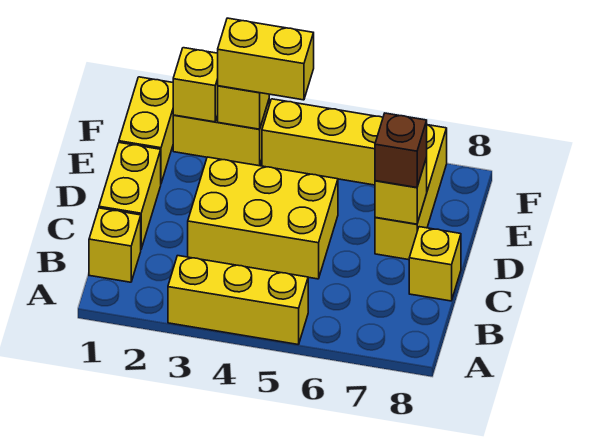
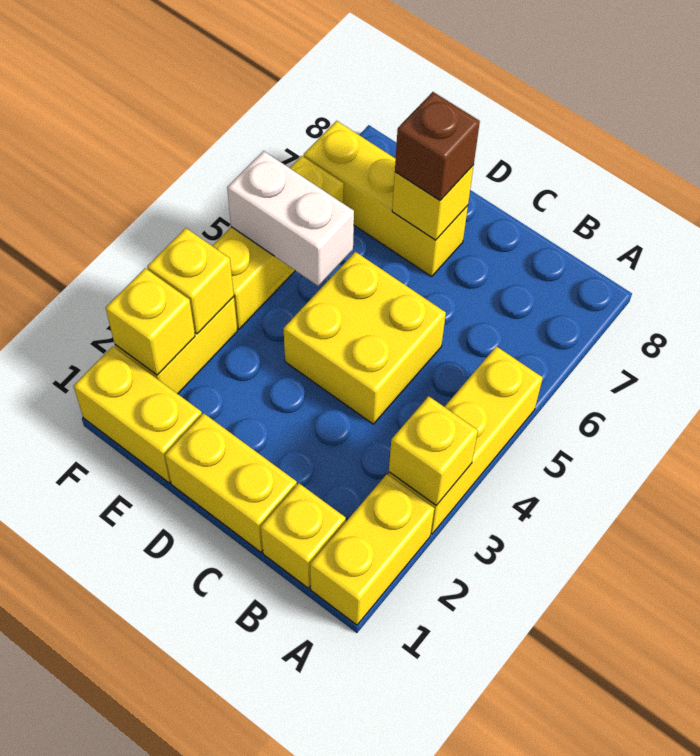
yellow brick C3:D5 level 1 -> yellow brick C4:D5 level 1
yellow brick C8 level 1 -> yellow brick A3 level 2
none -> white brick E5:F5 level 2
yellow brick F3:F4 level 3 -> yellow brick A1:A2 level 1

